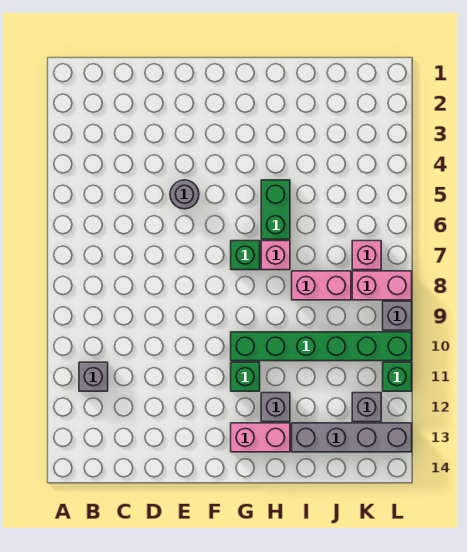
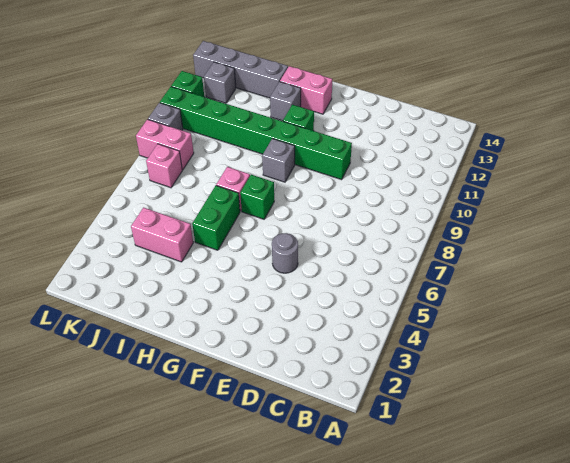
grey brick B11 level 1 -> grey brick G9 level 1
green brick G10:L10 level 1 -> green brick E10:L10 level 1
pink brick I8:J8 level 1 -> pink brick I4:J4 level 1

